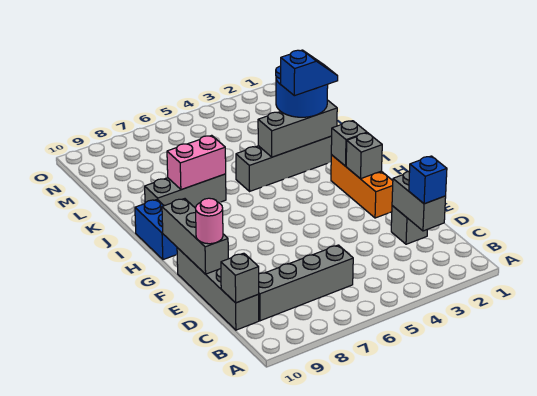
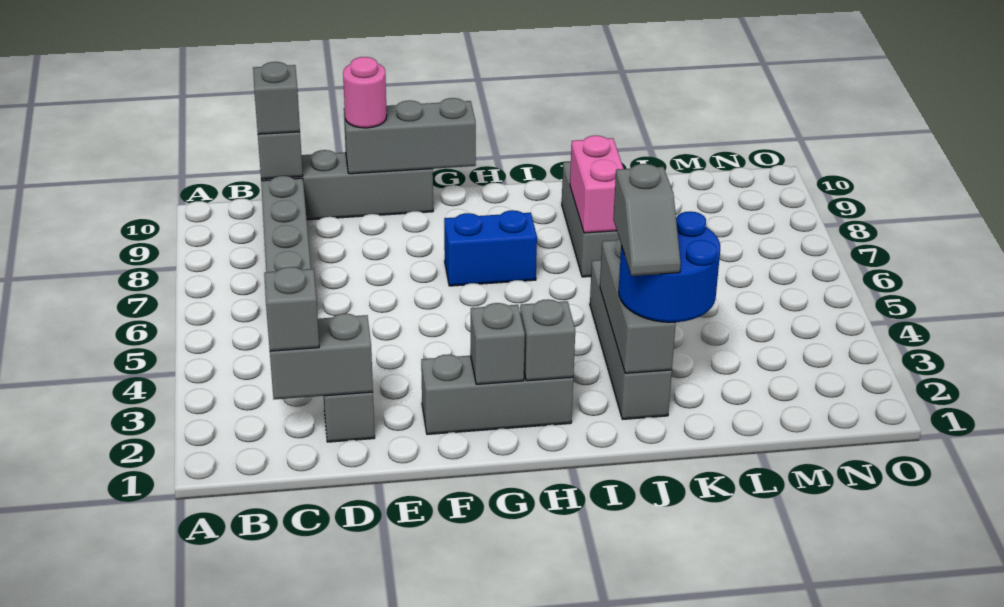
blue brick C2 level 3 -> grey brick C2 level 3
none -> grey brick C10 level 3
orange brick F2:H2 level 1 -> grey brick F2:H2 level 1
blue brick H10:I10 level 1 -> blue brick G7:H7 level 1
blue slope J2:J3 level 4 top 3 -> grey slope J2:J3 level 4 top 3

